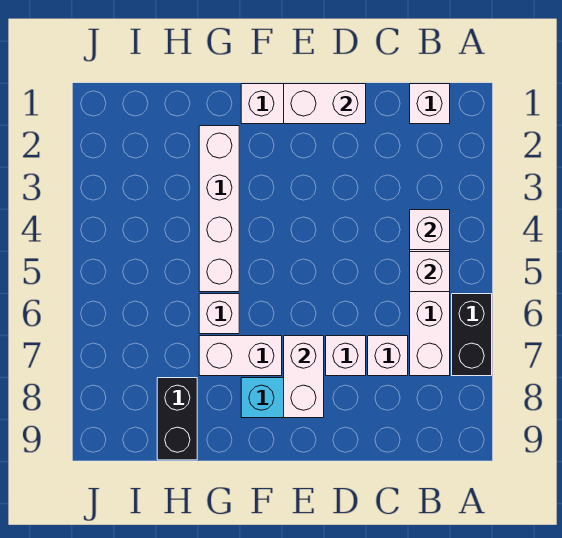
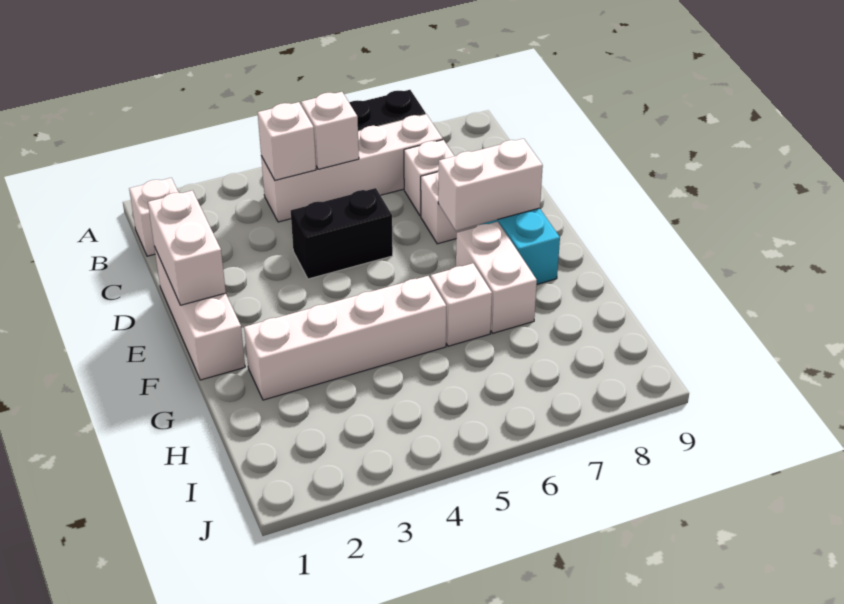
black brick H8:H9 level 1 -> black brick D4:D5 level 1

